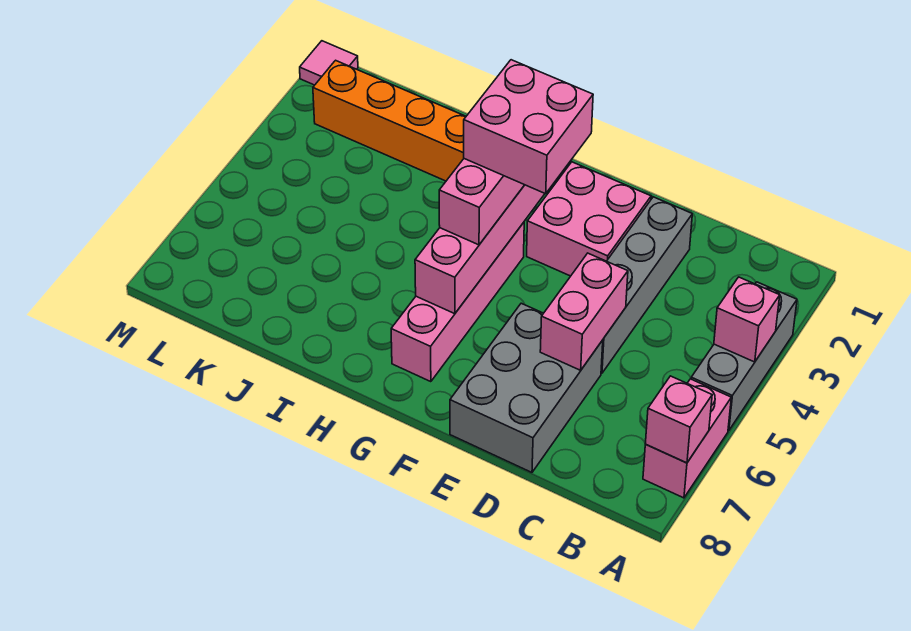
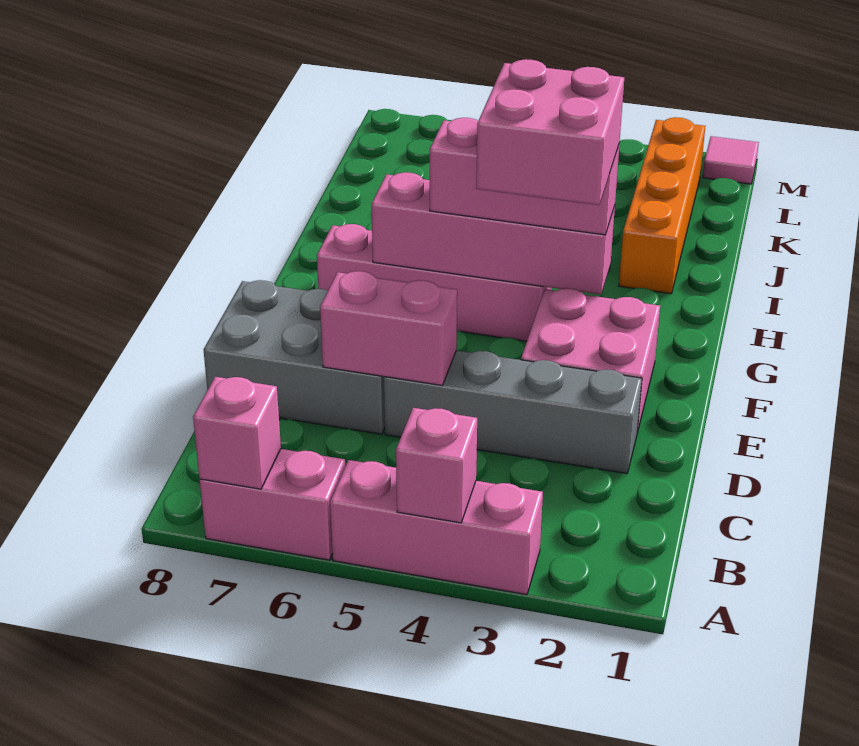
grey brick A3:A5 level 1 -> pink brick A3:A5 level 1

